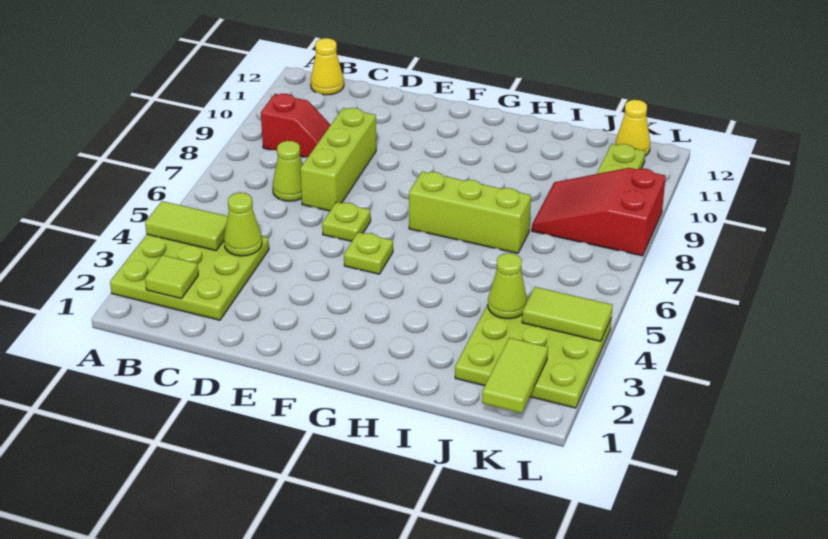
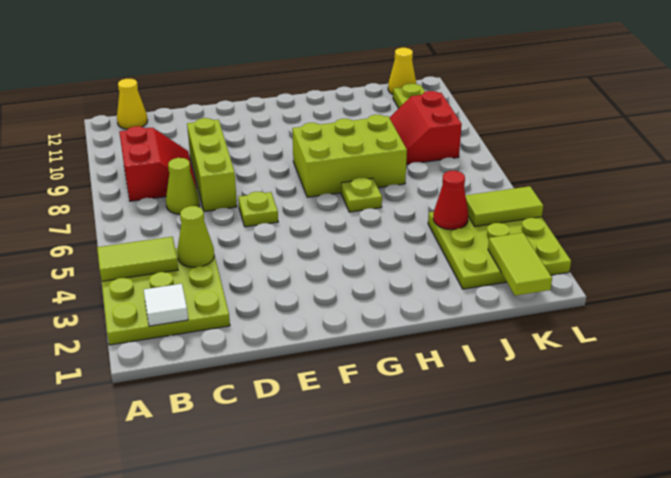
lime tile B2 level 2 -> white tile B2 level 2
red slope B9:C9 level 1 top B -> red slope B8:C9 level 1 top B
lime plate F5 level 1 -> lime plate H6 level 1
lime brick G7:I7 level 1 -> lime brick G7:I8 level 1
lime cone J4 level 2 -> red cone J4 level 2
red slope J8:L9 level 1 top L -> red slope J8:K9 level 1 top K

